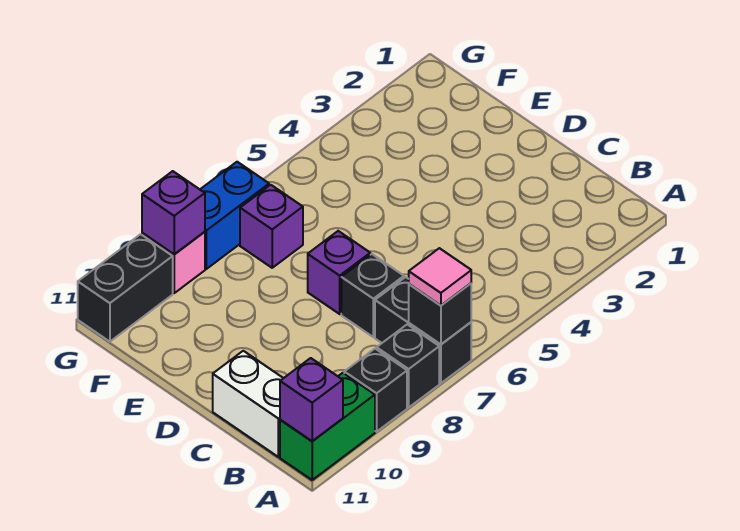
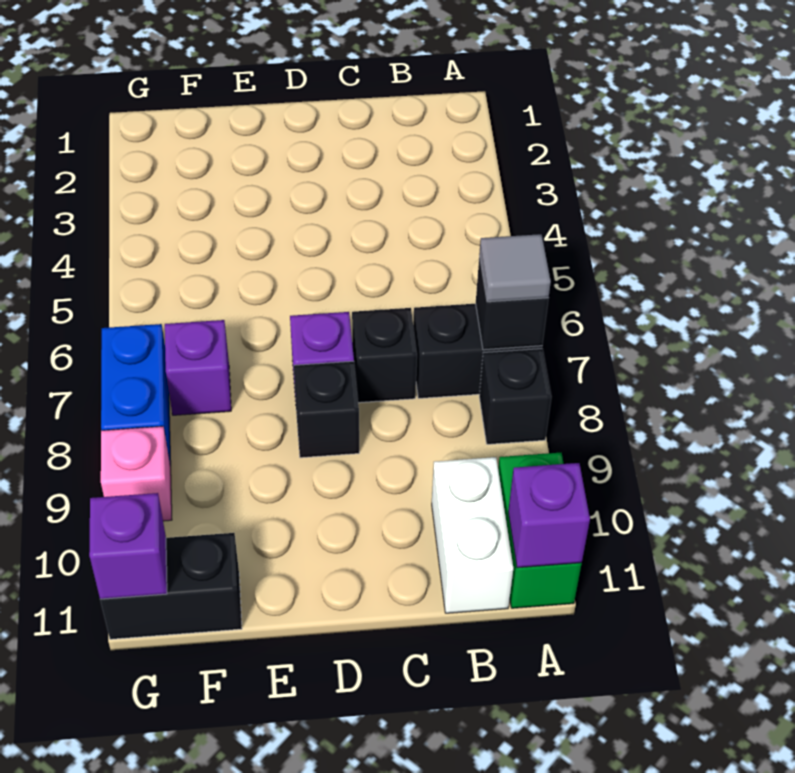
pink tile A7 level 3 -> grey tile A7 level 3
black brick A9 level 1 -> black brick D8 level 1
white brick B11:C11 level 1 -> white brick B10:B11 level 1
purple brick G9 level 2 -> purple brick G11 level 2
black brick G10:G11 level 1 -> black brick F11:G11 level 1

